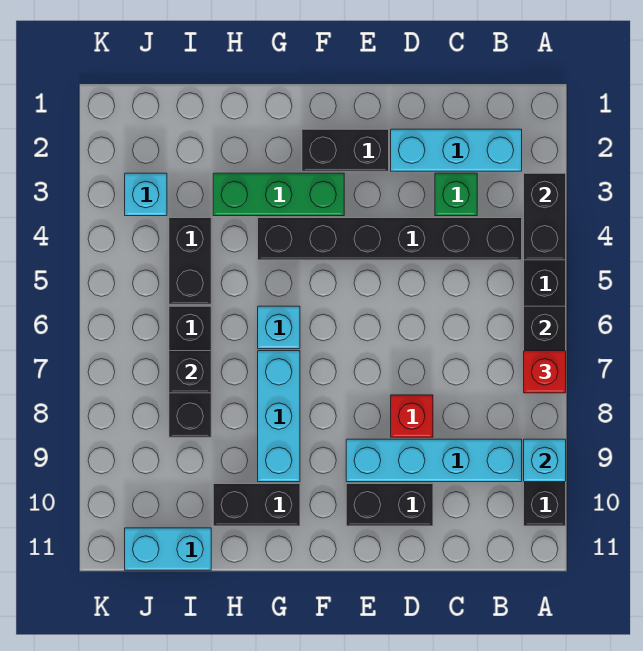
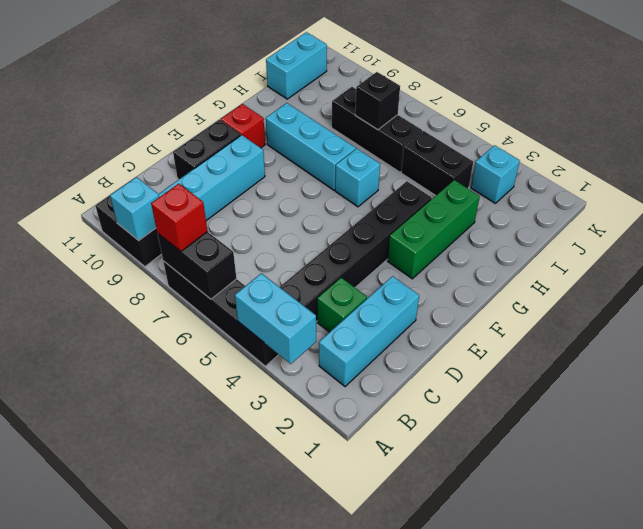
black brick A3:A4 level 2 -> cyan brick A3:A4 level 2
red brick D8 level 1 -> red brick F10 level 1
black brick E2:F2 level 1 -> none
black brick G10:H10 level 1 -> none

